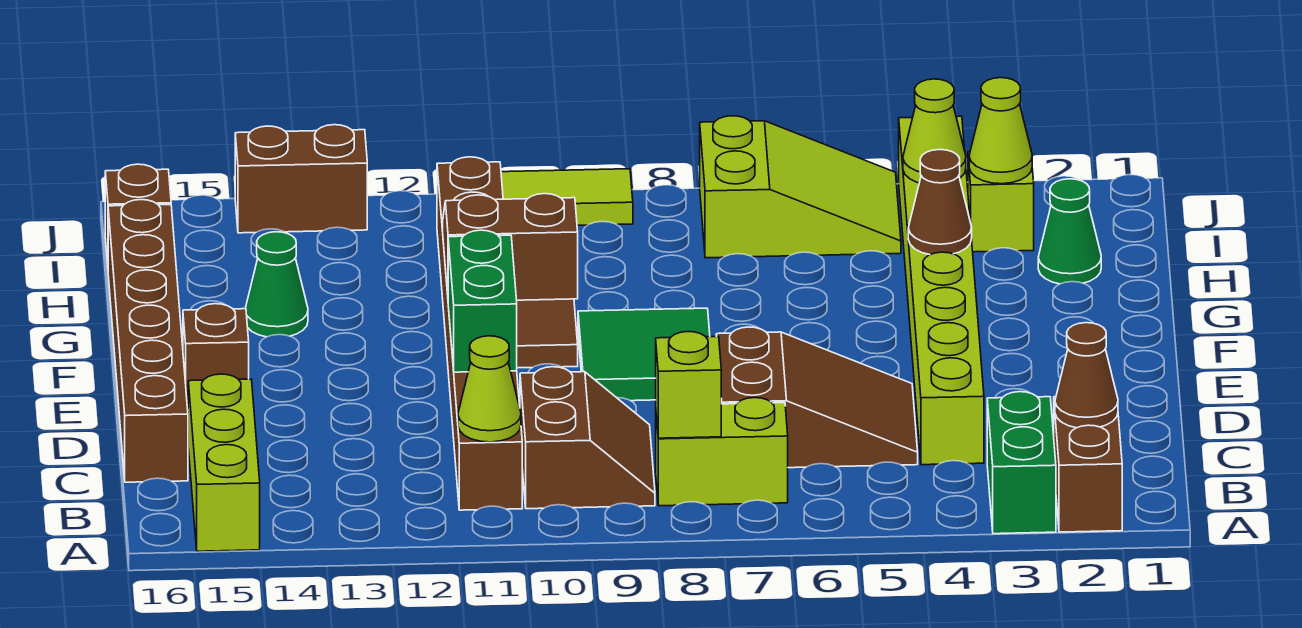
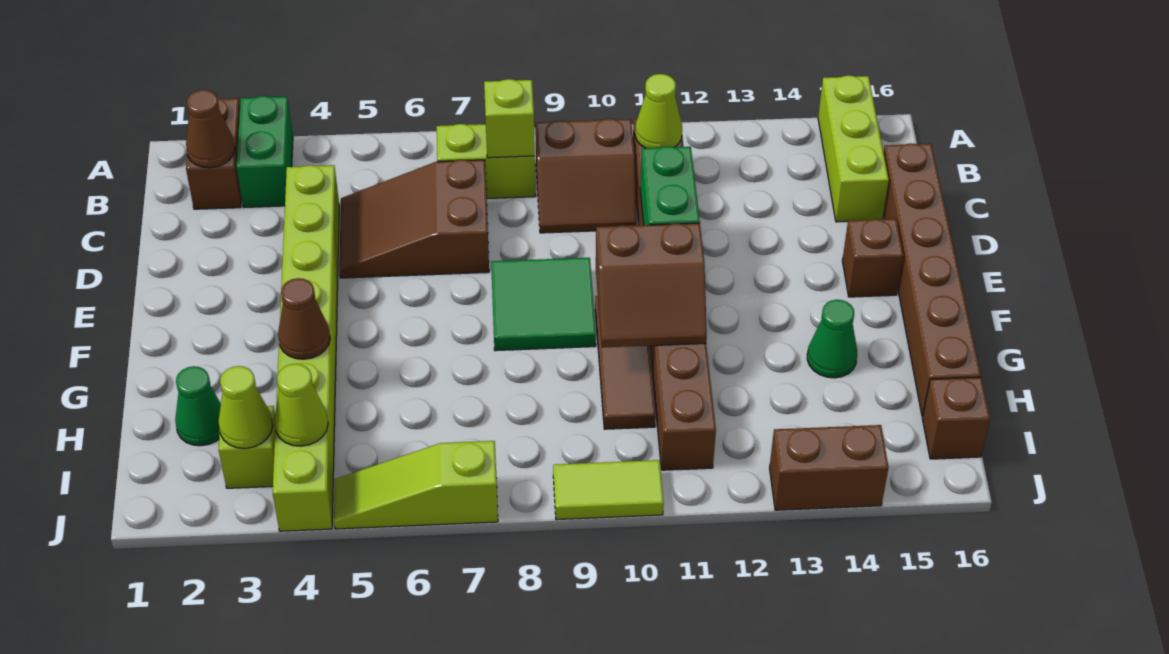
brown slope B9:C10 level 1 top 10 -> brown slope B9:C10 level 1 top B
lime slope I5:J7 level 1 top 7 -> lime slope J5:J7 level 1 top 7

